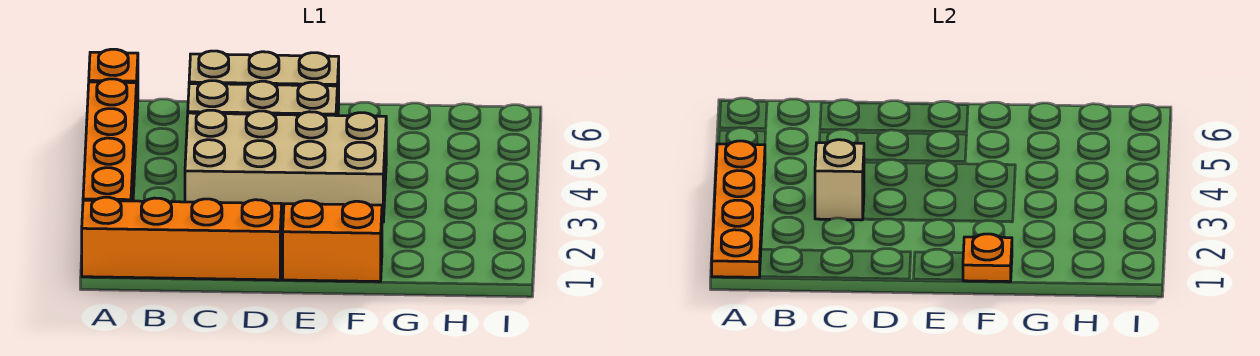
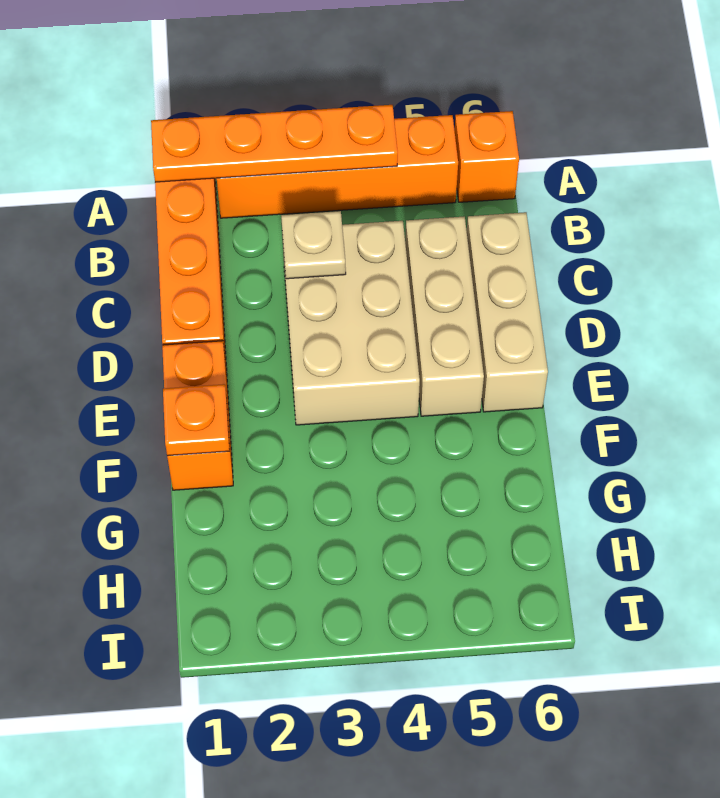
tan brick C3:F4 level 1 -> tan brick C3:E4 level 1
tan brick C3 level 2 -> tan plate C3 level 2

